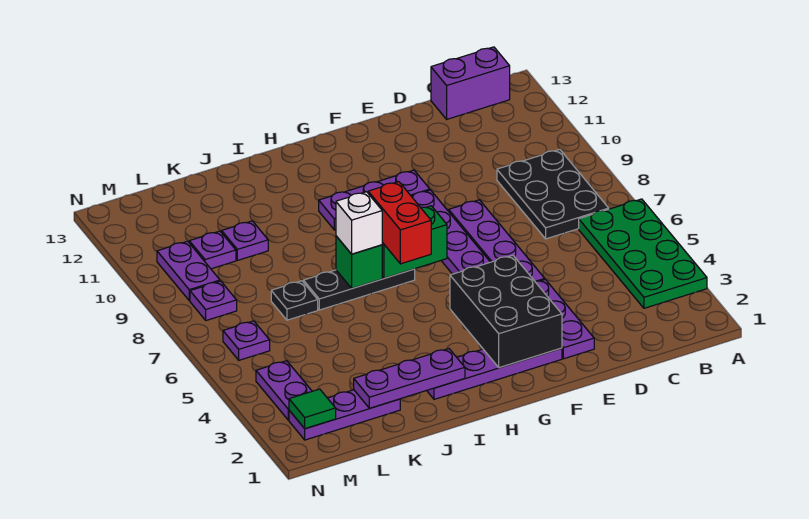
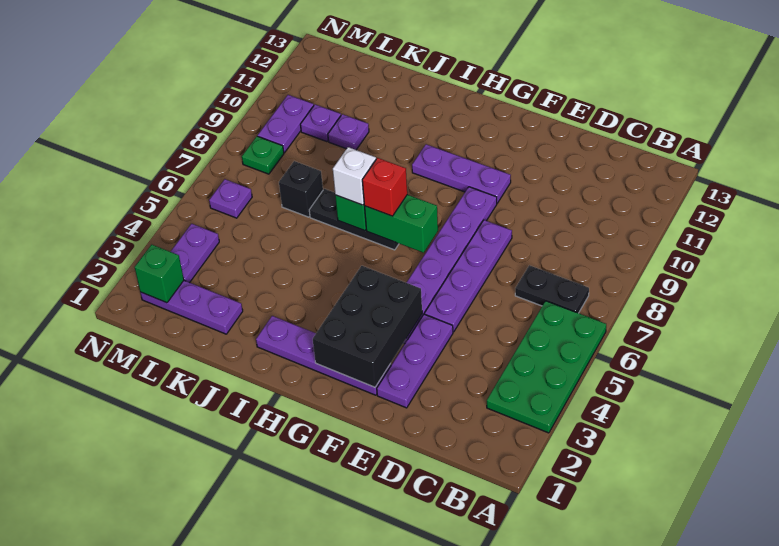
black plate B7:C9 level 1 -> black plate B7:C7 level 1
purple brick B13:C13 level 1 -> none
red brick H6:H7 level 3 -> red brick H7 level 3
purple plate I2:K2 level 2 -> none
black plate K7 level 1 -> black brick K7 level 1
green tile M2 level 2 -> green brick M2 level 2
purple plate M8 level 1 -> green plate M8 level 1

